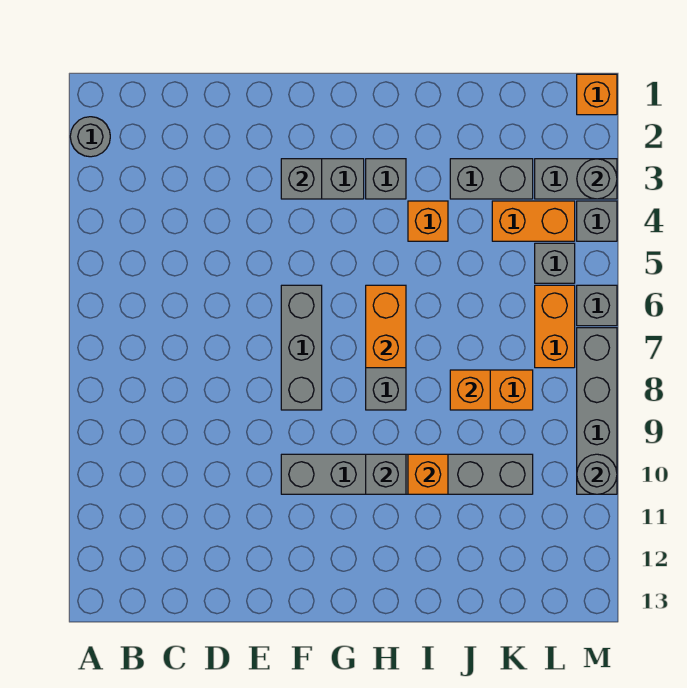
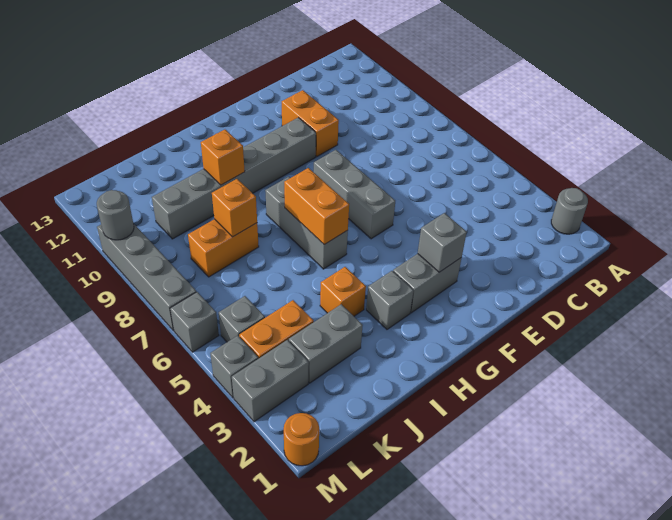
grey brick H10 level 2 -> none
orange brick L6:L7 level 1 -> orange brick E10:E11 level 1
orange brick M1 level 1 -> orange round brick M1 level 1
grey round brick M3 level 2 -> none

